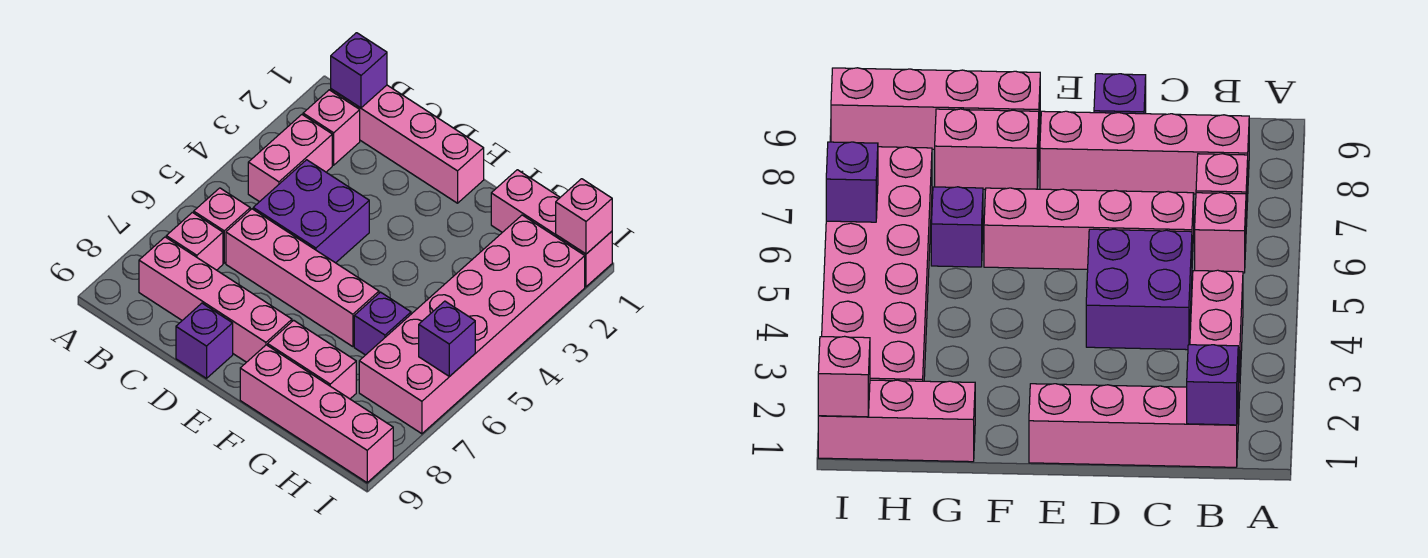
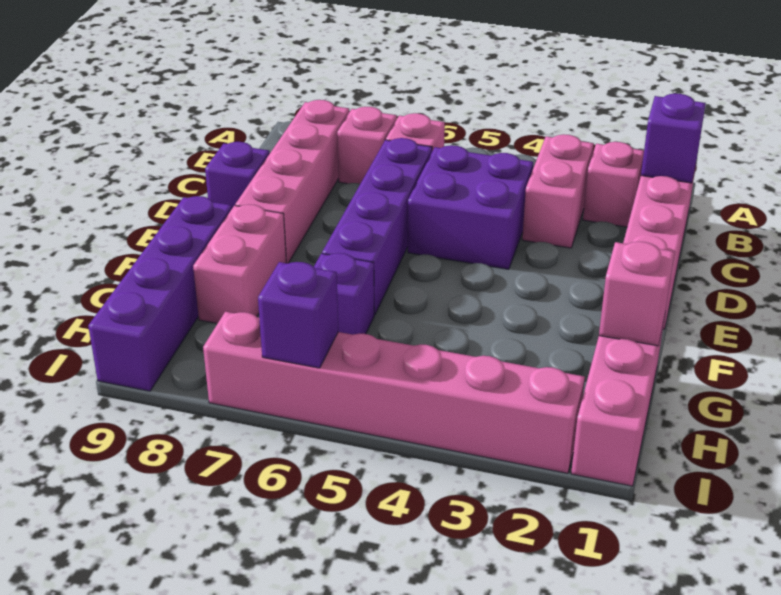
pink brick B3:B4 level 1 -> pink brick B3:C3 level 1
pink brick C6:F6 level 1 -> purple brick C6:F6 level 1
pink brick F9:I9 level 1 -> purple brick F9:I9 level 1
pink brick H2:I7 level 1 -> pink brick I2:I7 level 1
pink brick I1 level 2 -> pink brick G1 level 2

